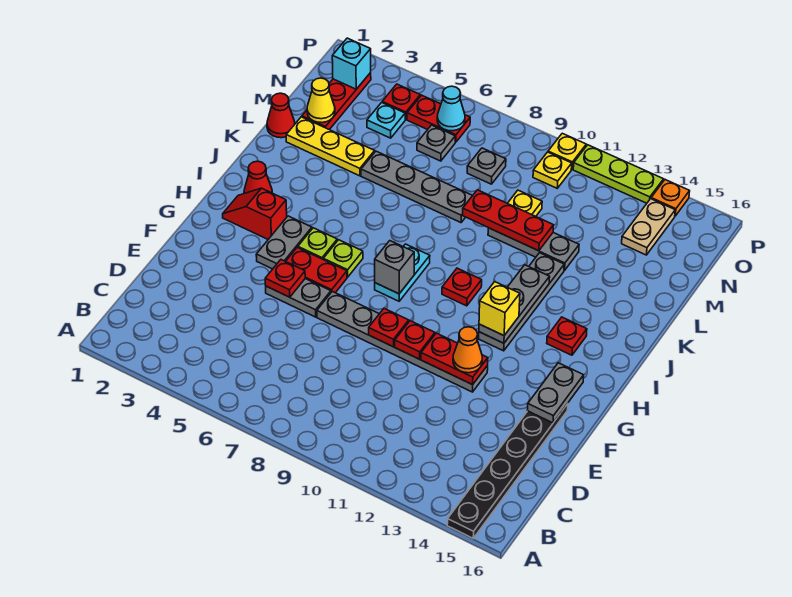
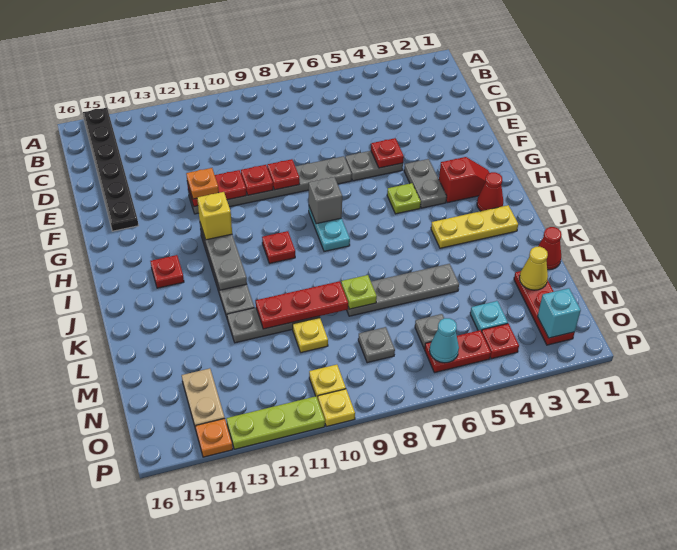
orange cone F12 level 3 -> orange plate F12 level 3
grey plate F15:G15 level 2 -> none
red plate G5:G6 level 1 -> none
lime plate H6 level 1 -> lime plate L8 level 2
yellow plate L2:L4 level 1 -> yellow plate J2:J4 level 1

